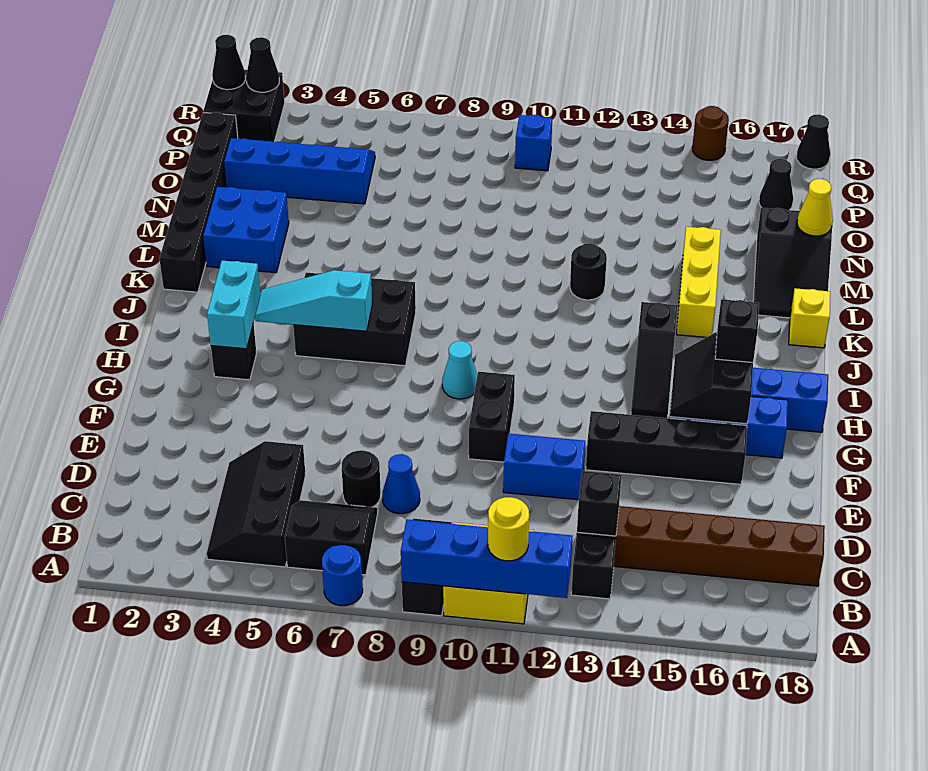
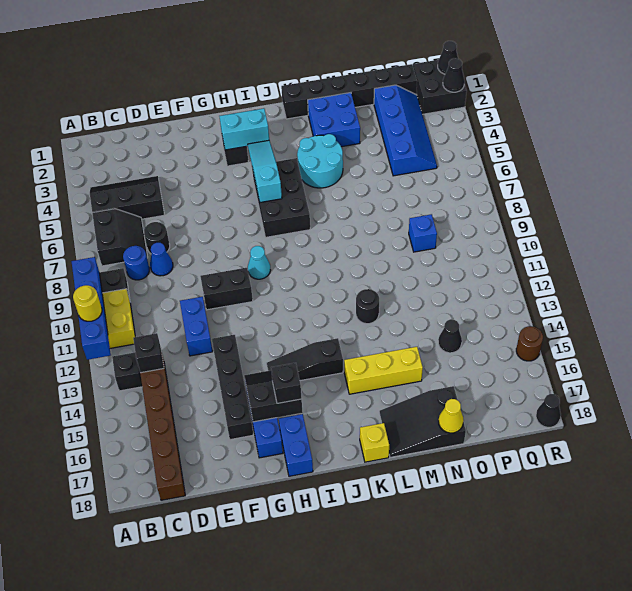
blue round brick A7 level 1 -> blue round brick C8 level 1
none -> cyan round brick K4:L5 level 1
black cone P17 level 1 -> black cone O14 level 1
blue brick Q10 level 1 -> blue brick O9 level 1

